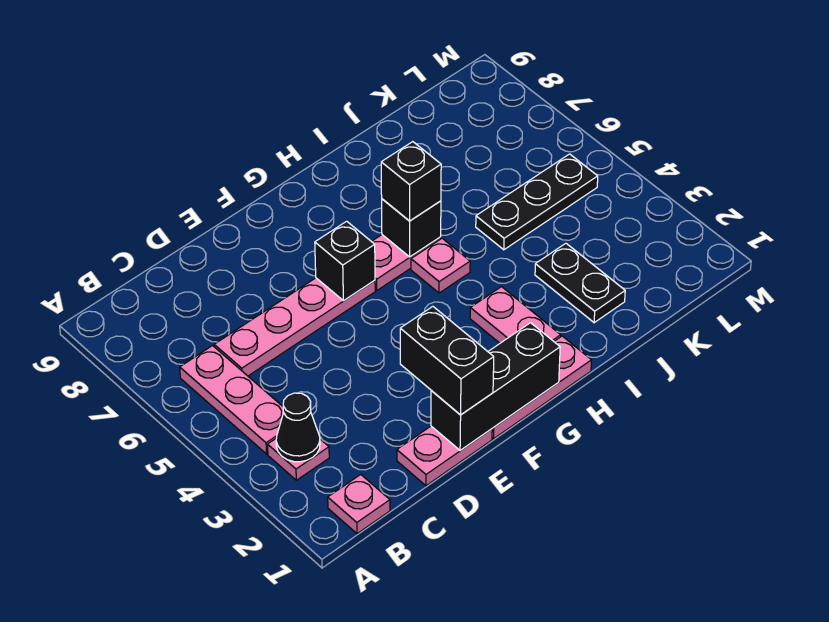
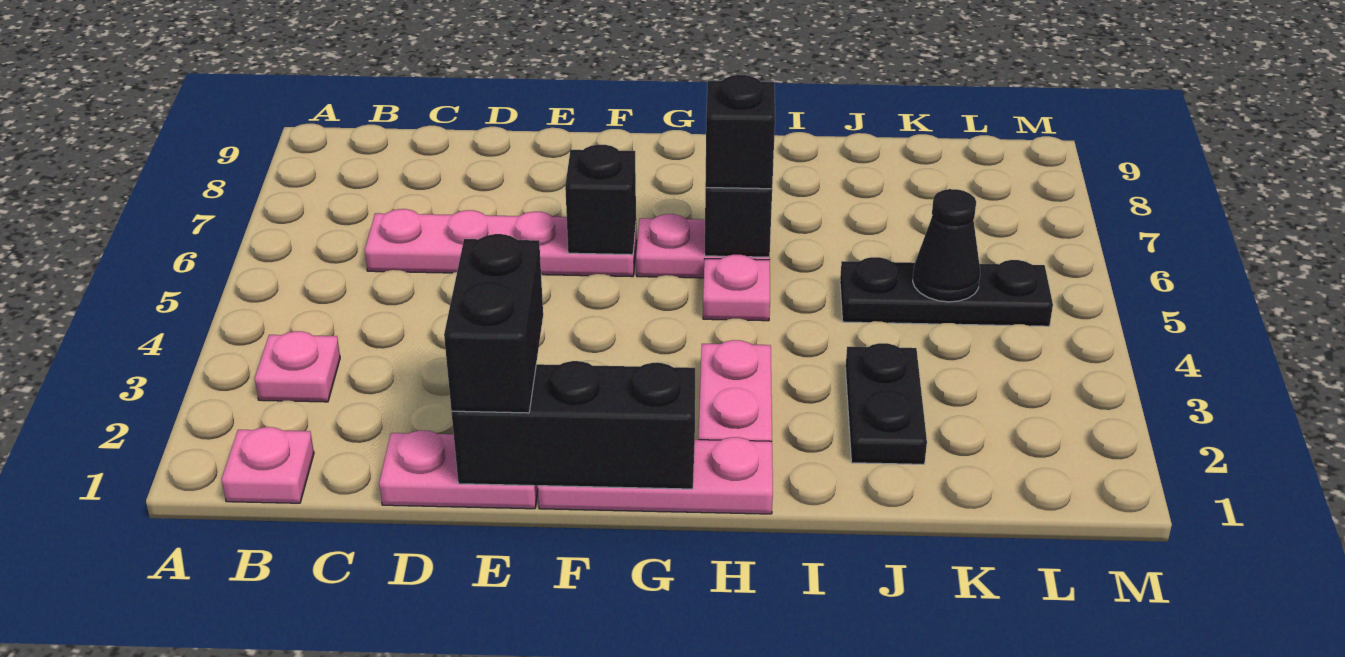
black cone B3 level 2 -> black cone K5 level 2
pink plate B4:B6 level 1 -> none

